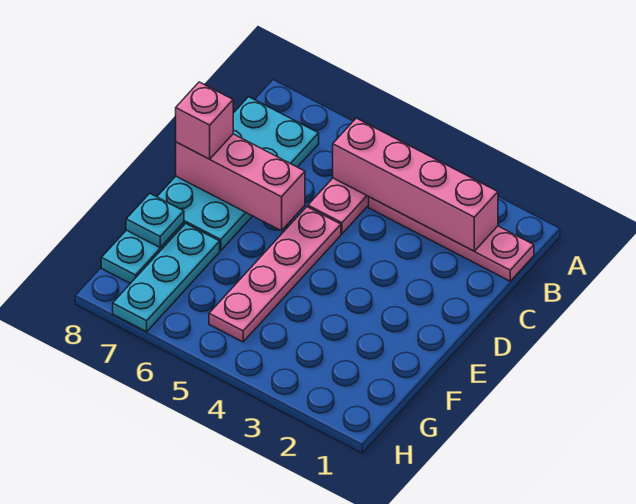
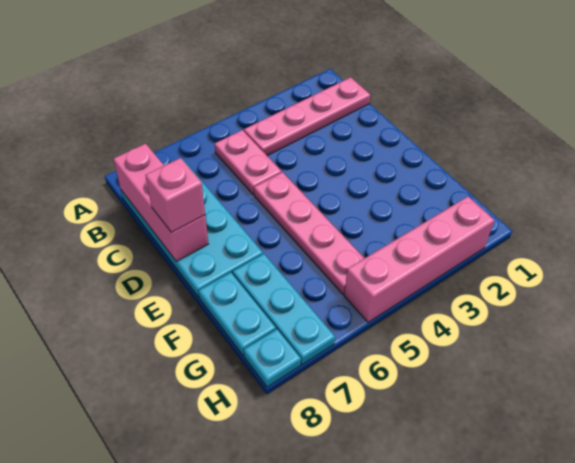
pink brick B2:B5 level 2 -> pink brick H2:H5 level 1
pink brick D6:D8 level 2 -> pink brick B8:D8 level 2
cyan plate F8 level 2 -> cyan plate H8 level 1

